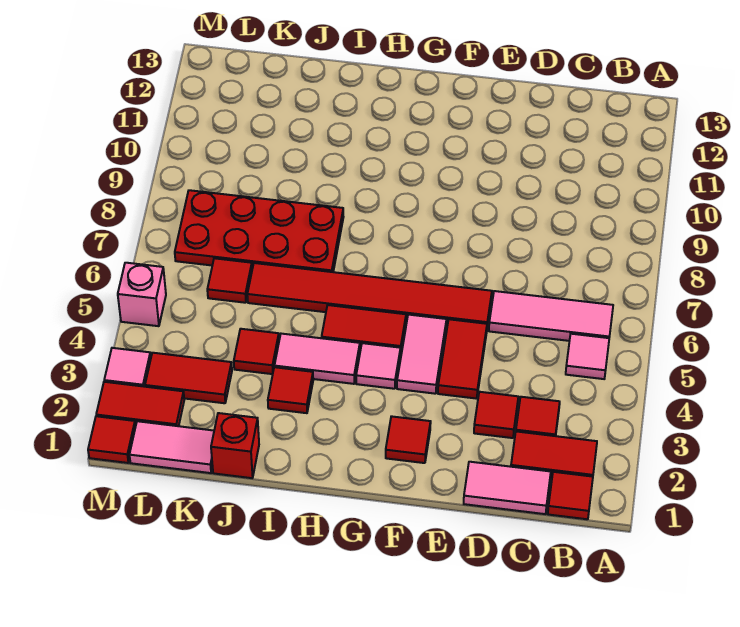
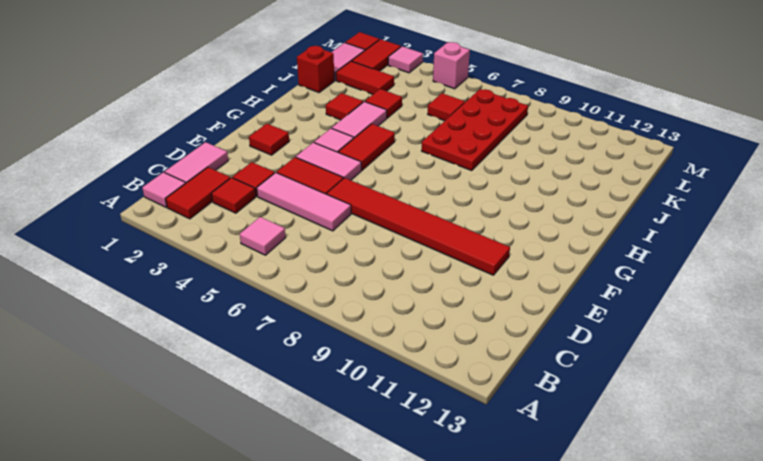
red tile B1 level 1 -> pink tile B1 level 1
pink tile B6:D6 level 1 -> pink tile D4:D6 level 1
red tile E6:J6 level 1 -> red tile E6:E11 level 1
red tile K3:L3 level 1 -> red tile K2:K3 level 1

